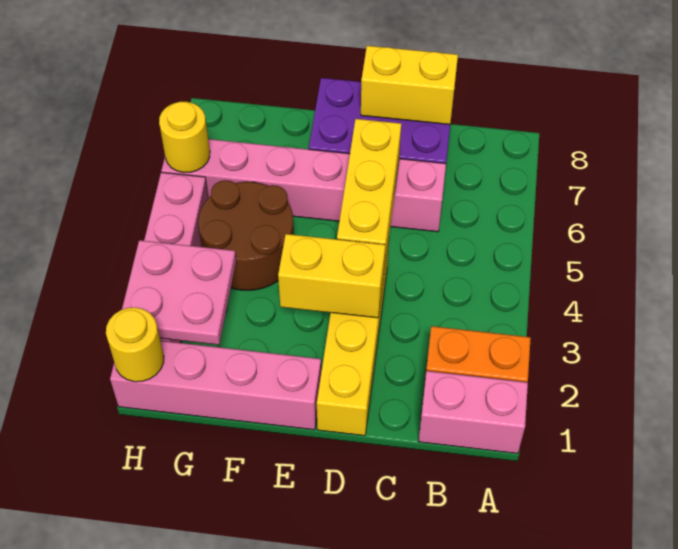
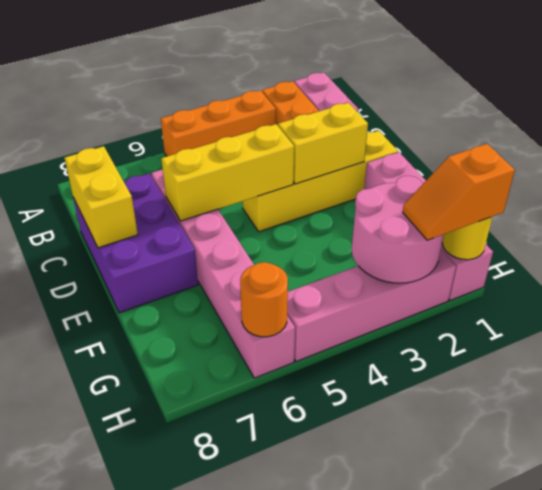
none -> orange brick A3:A5 level 1
yellow brick D3:E3 level 2 -> yellow brick D2:D3 level 2
brown round brick F4:G5 level 1 -> none
pink plate G2:H3 level 2 -> pink round brick G2:H3 level 2
none -> orange slope H1:H2 level 3 top 1
yellow round brick H6 level 2 -> orange round brick H6 level 2

